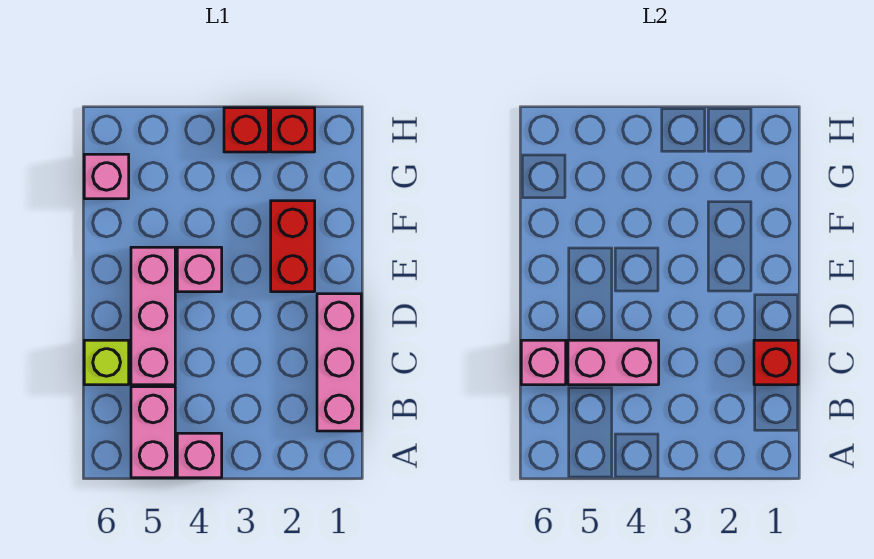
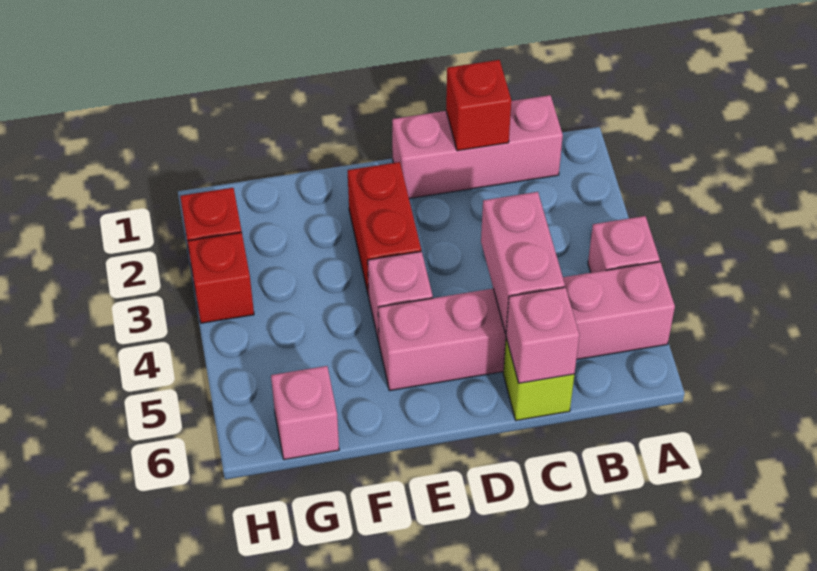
red brick E2:F2 level 1 -> red brick E2:E3 level 1

